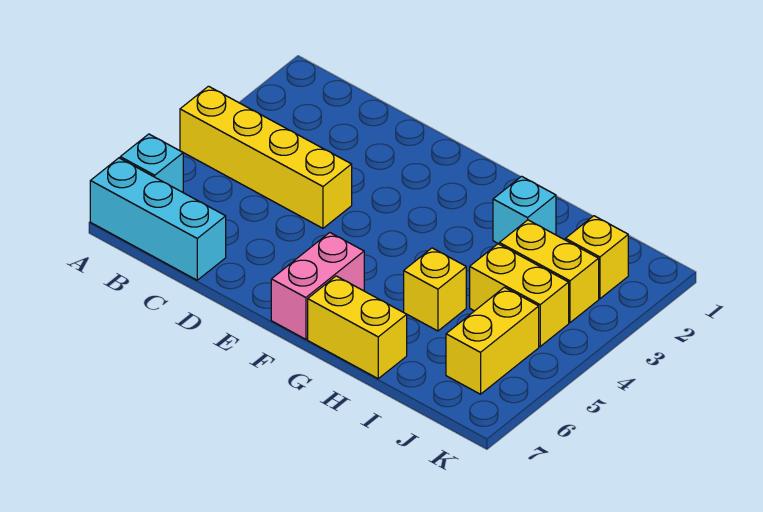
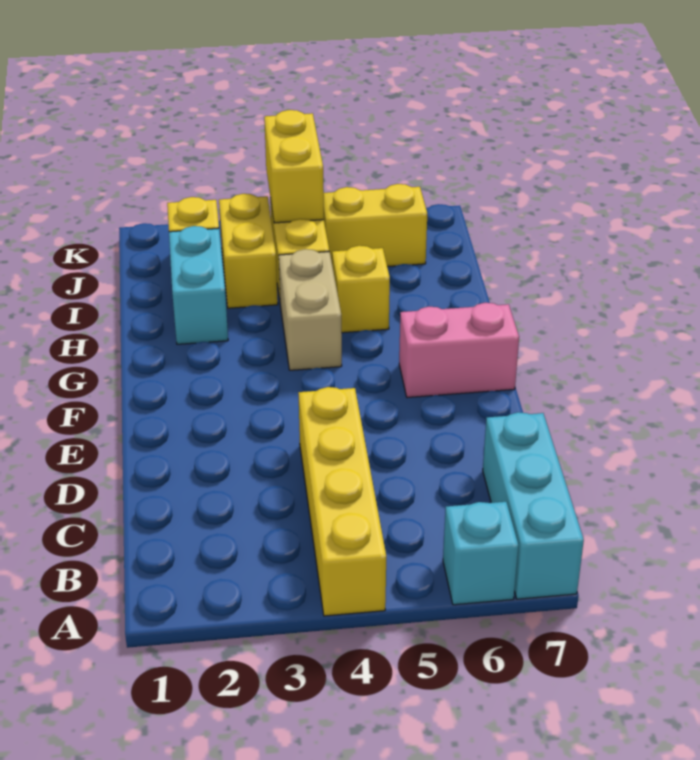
none -> tan brick G4:H4 level 1
yellow brick G7:H7 level 1 -> yellow brick J4:K4 level 2
cyan brick H2 level 1 -> cyan brick H2:I2 level 1

